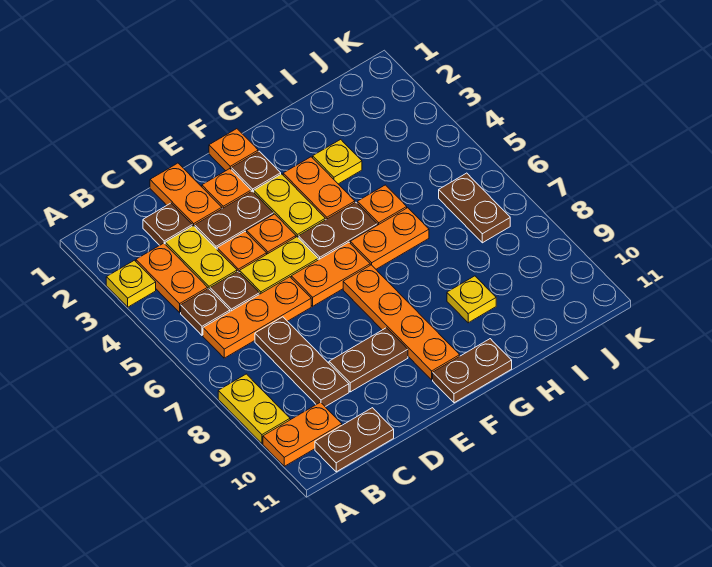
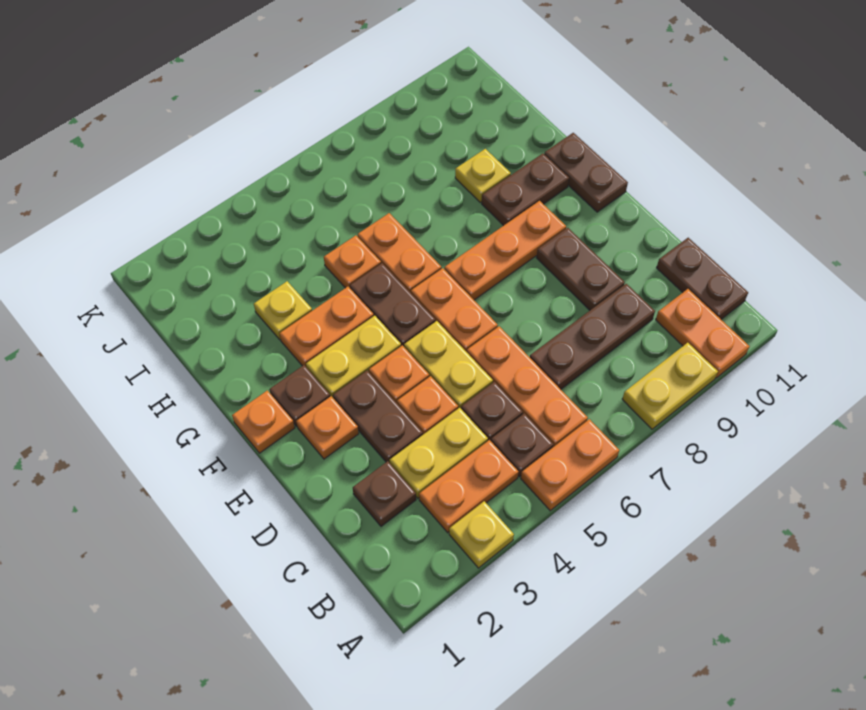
orange plate D1:D2 level 1 -> orange plate A5:A6 level 1
orange plate F7:F10 level 1 -> orange plate F7:F9 level 1
brown plate J6:J7 level 1 -> brown plate G9:G10 level 1

